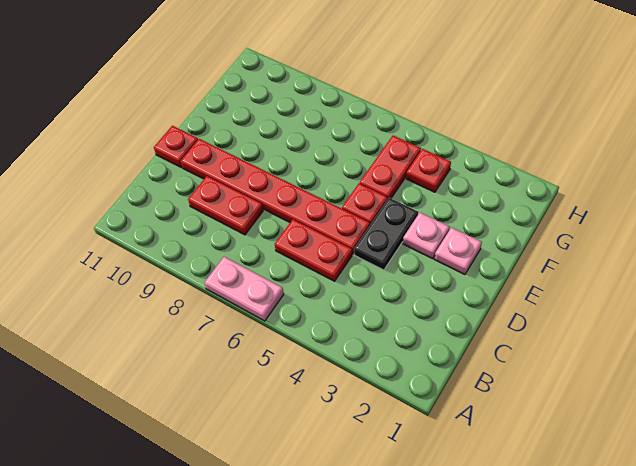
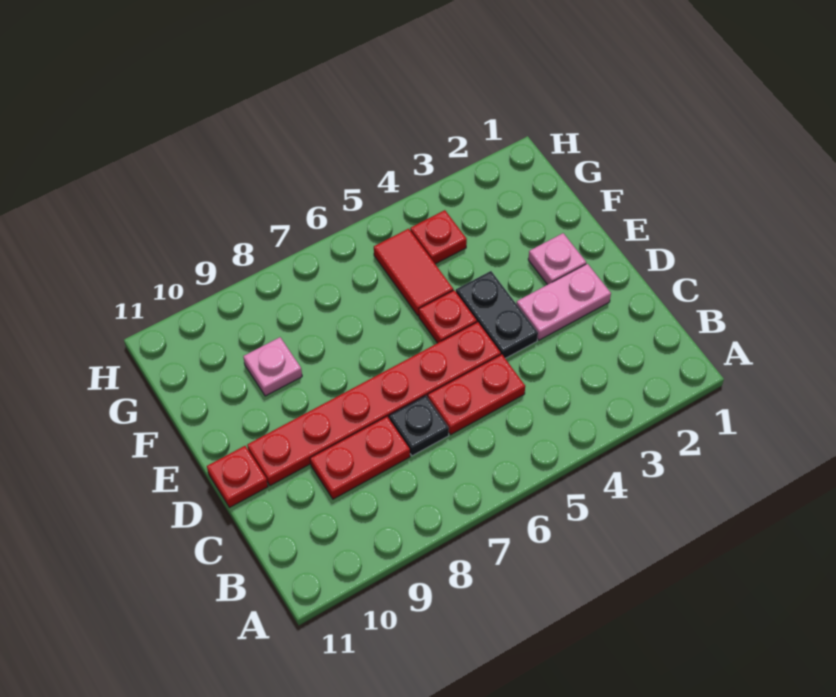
pink plate A6:A7 level 1 -> pink plate D2:D3 level 1
none -> black plate C7 level 1
pink plate E3 level 1 -> pink plate F9 level 1
red plate F5:G5 level 1 -> red tile F5:G5 level 1

